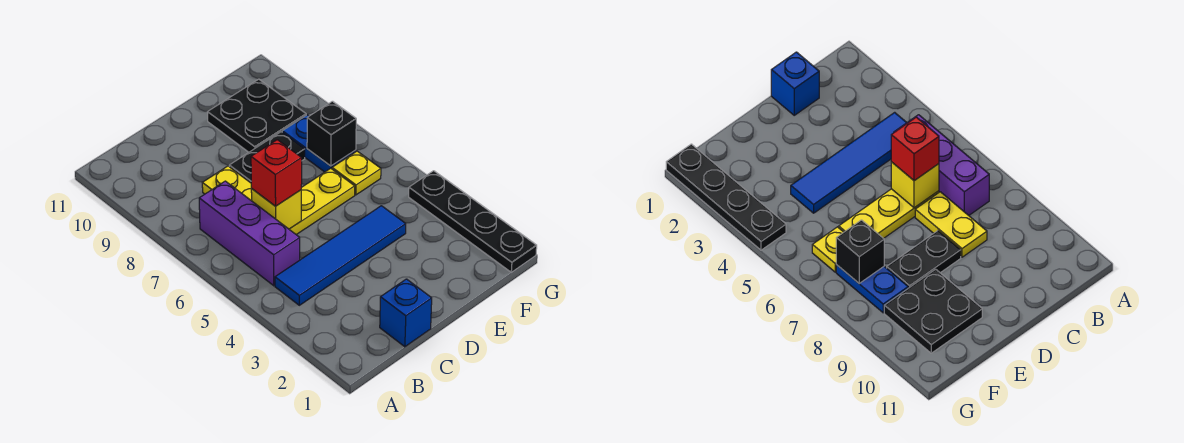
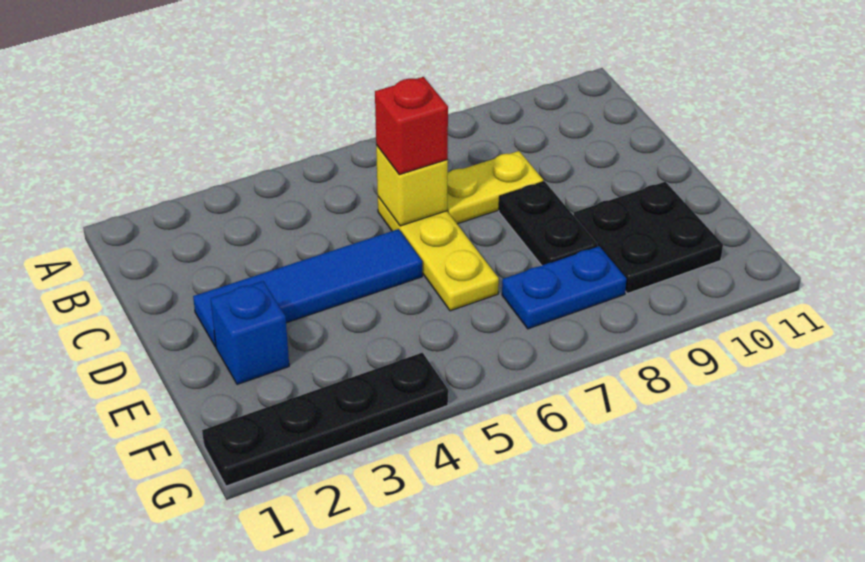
blue tile B4:E4 level 1 -> blue tile D2:D5 level 1
purple brick B5:B7 level 1 -> none
blue brick C1 level 1 -> blue brick E2 level 1
yellow plate F6 level 1 -> none
black brick F7 level 2 -> none

